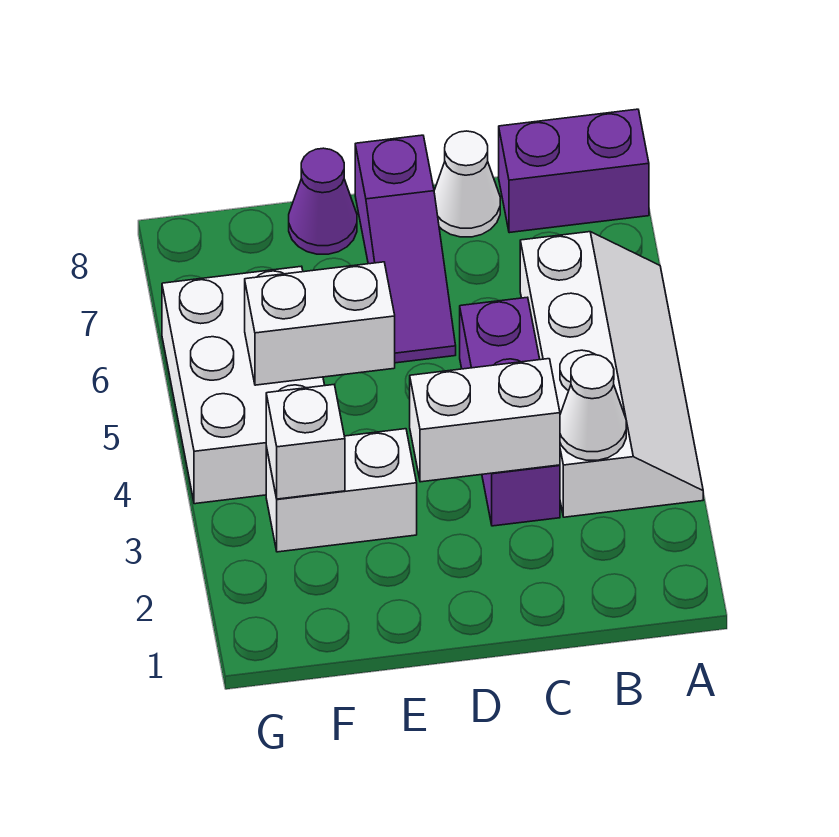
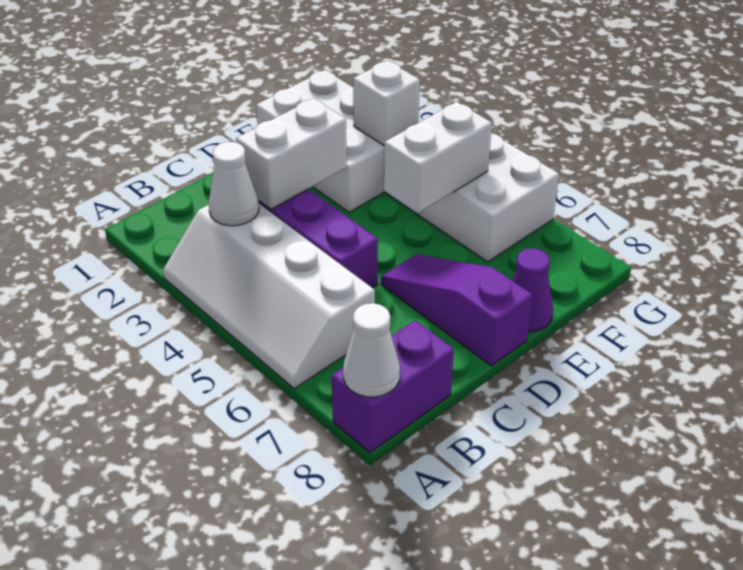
white cone C8 level 1 -> white cone A8 level 2
white brick E3:F3 level 1 -> white brick E1:F3 level 1

